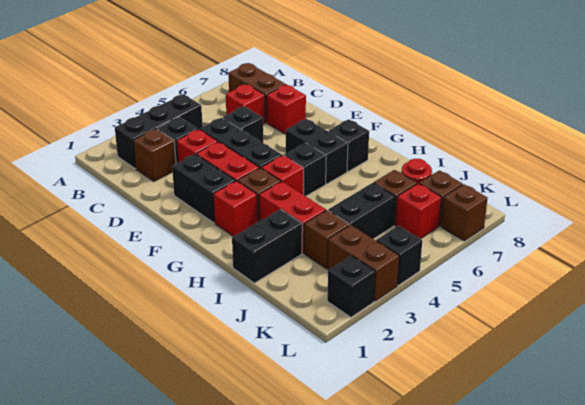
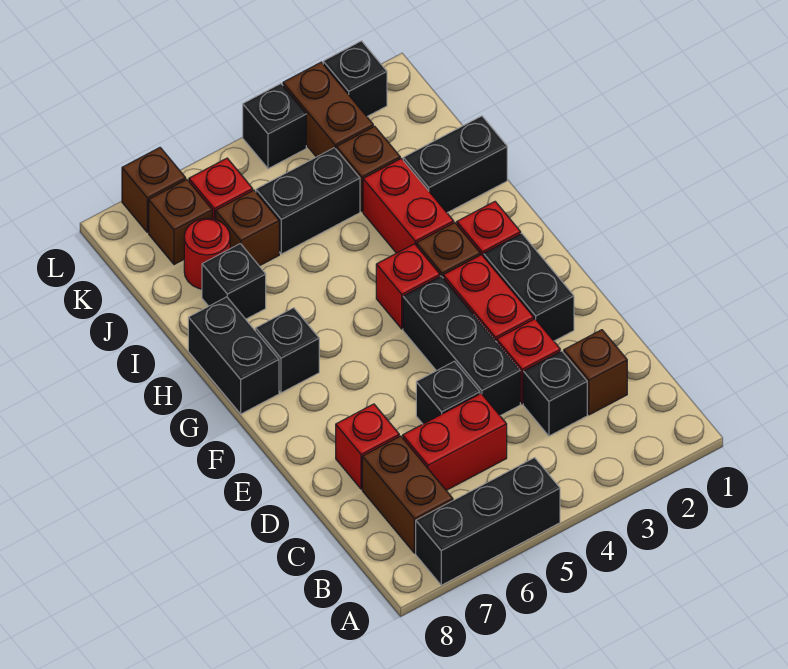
black brick B2:B4 level 1 -> black brick A5:A7 level 1
red brick C6 level 1 -> red brick C5:C6 level 1
black brick F6:G6 level 1 -> black brick G8:H8 level 1
black brick G5 level 1 -> black brick I7 level 1

